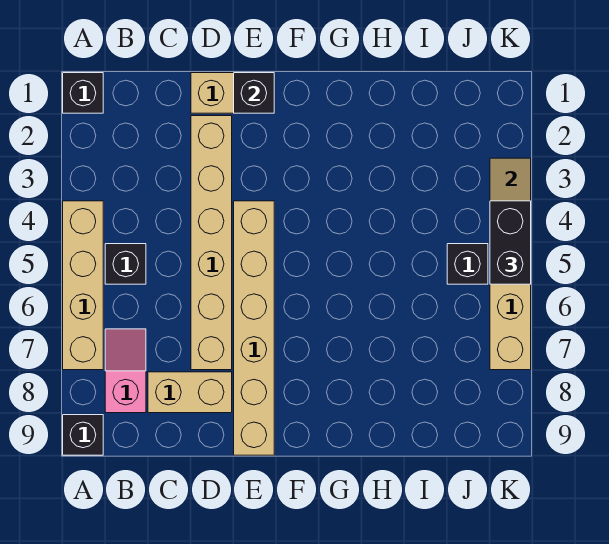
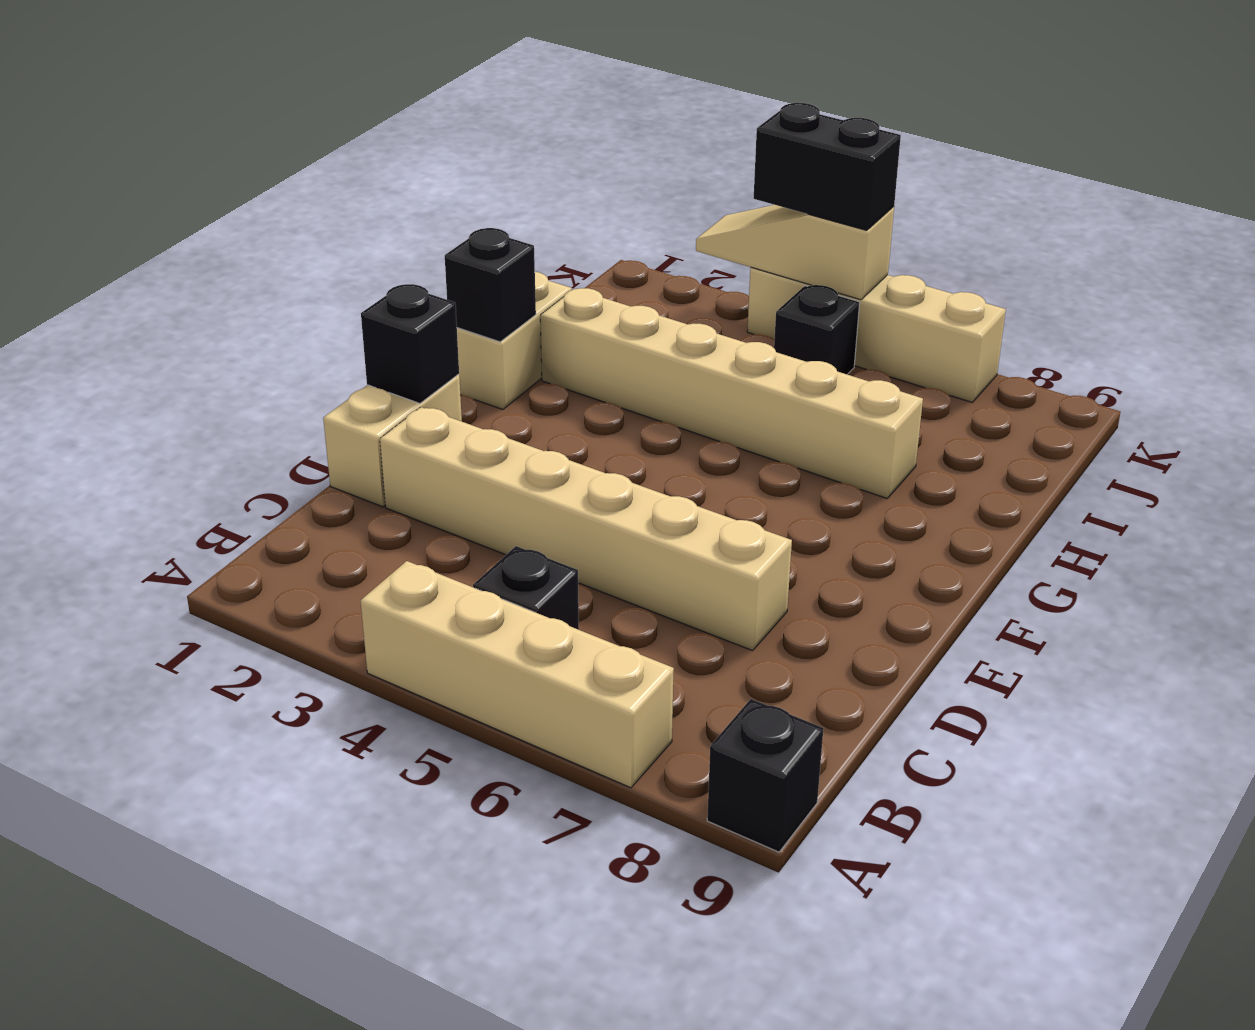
black brick A1 level 1 -> black brick G1 level 2
pink slope B7:B8 level 1 top 8 -> none
tan brick C8:D8 level 1 -> tan brick G1:H1 level 1
tan brick E4:E9 level 1 -> tan brick H2:H7 level 1

